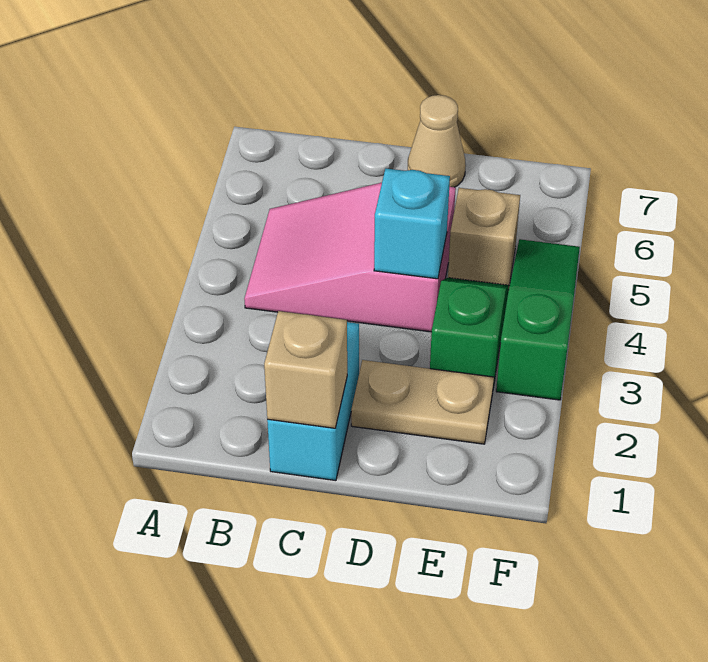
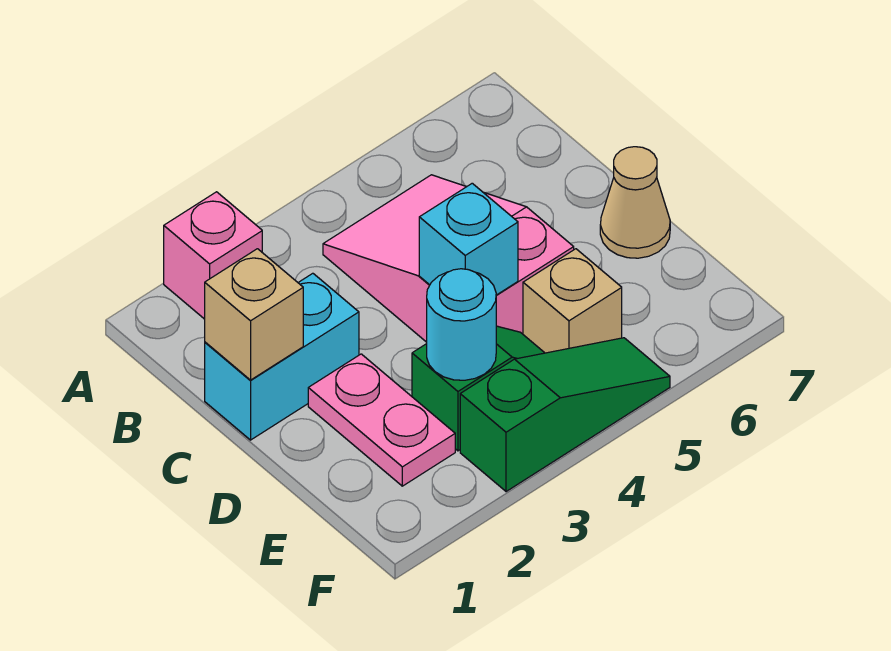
none -> pink brick A2 level 1
tan plate D2:E2 level 1 -> pink plate D2:E2 level 1
none -> cyan round brick E3 level 2

